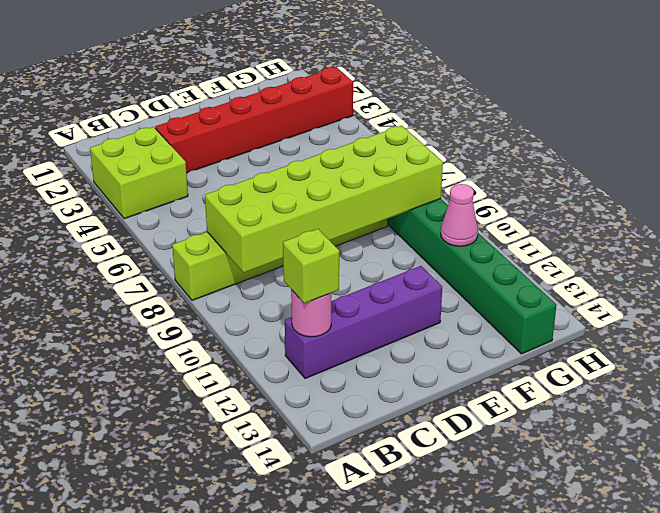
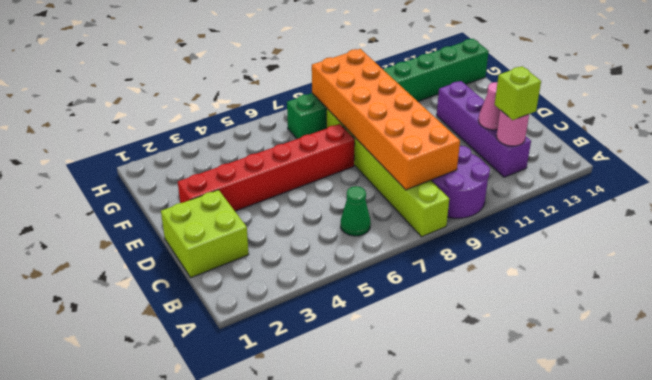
lime brick A3:B4 level 1 -> lime brick C1:D2 level 1
none -> purple round brick A9:B10 level 1
none -> green cone B6 level 1
lime brick B8:G9 level 2 -> orange brick B8:G9 level 2
red brick C3:H3 level 1 -> red brick E2:E7 level 1
pink cone G11 level 2 -> pink cone C12 level 2

